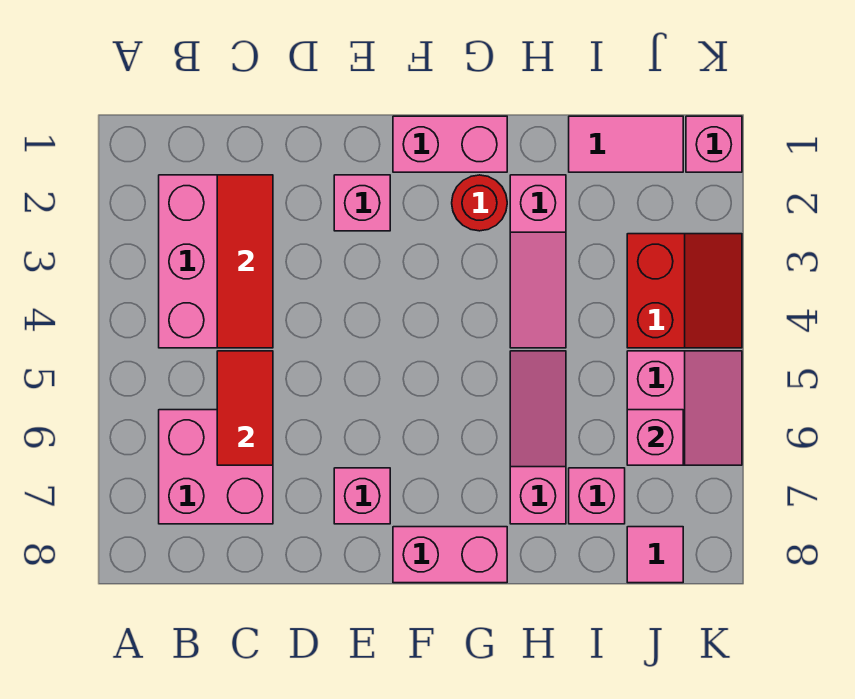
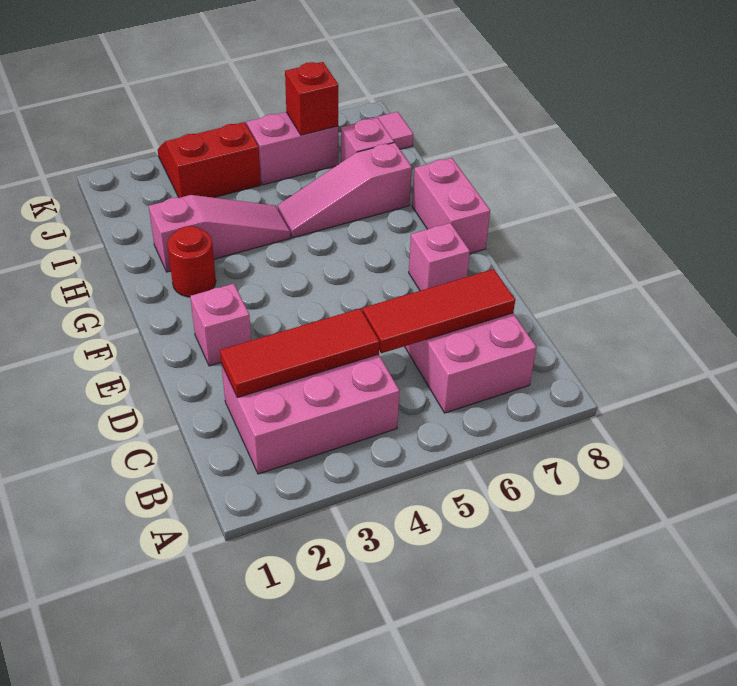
red tile C5:C6 level 2 -> red tile C5:C7 level 2
pink brick F1:G1 level 1 -> none
pink tile I1:J1 level 1 -> none
pink brick J6 level 2 -> red brick J6 level 2
pink brick K1 level 1 -> none

